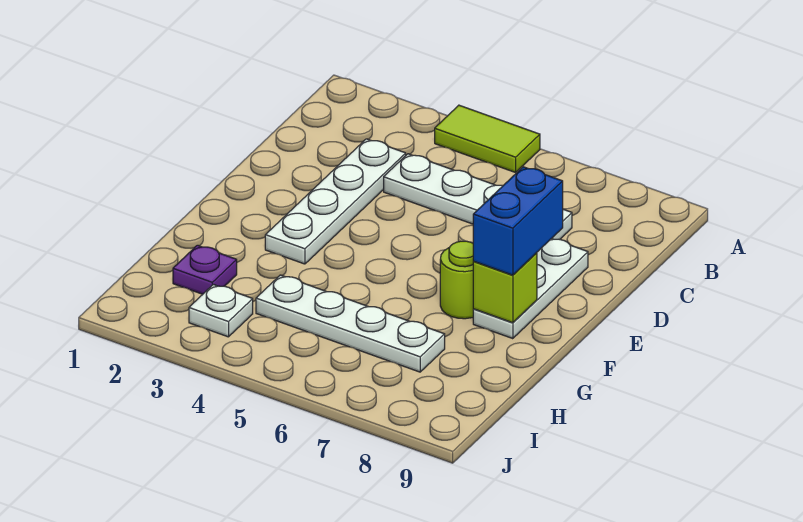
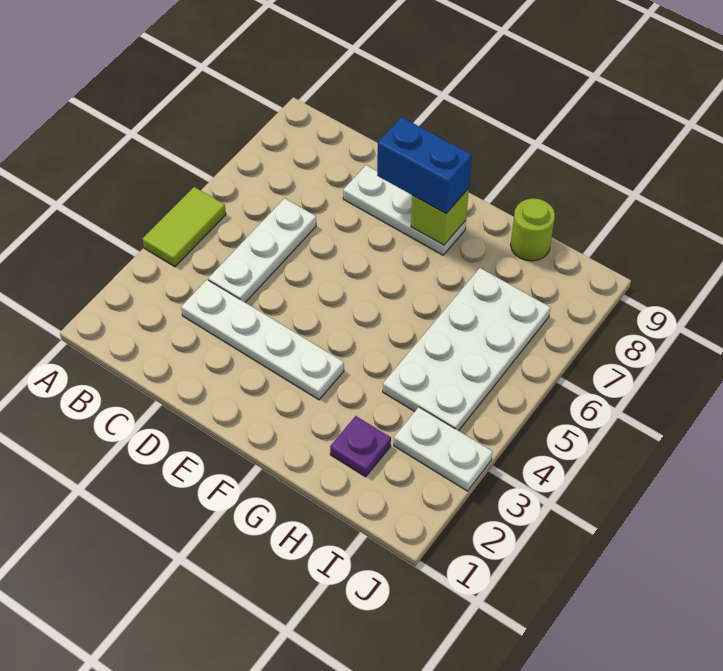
white plate C4:C7 level 1 -> white plate C4:C6 level 1
lime round brick F7 level 1 -> lime round brick H9 level 1
white plate H4:H7 level 1 -> white plate H4:I7 level 1
white plate I3 level 1 -> white plate I3:J3 level 1

